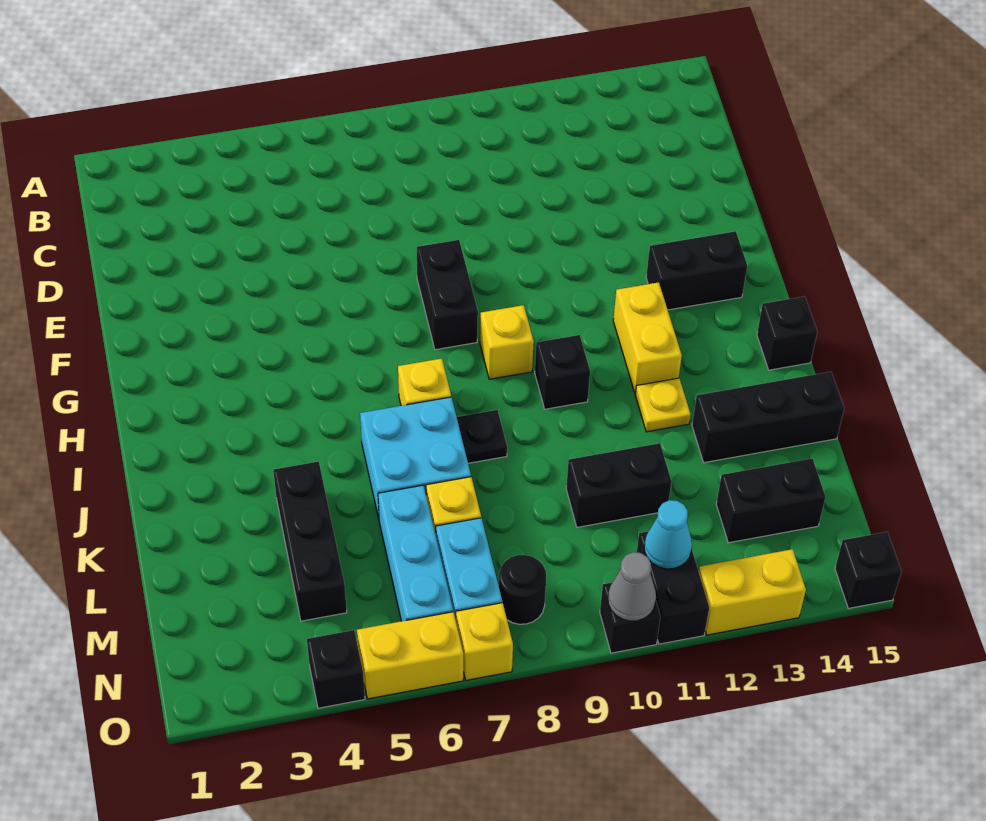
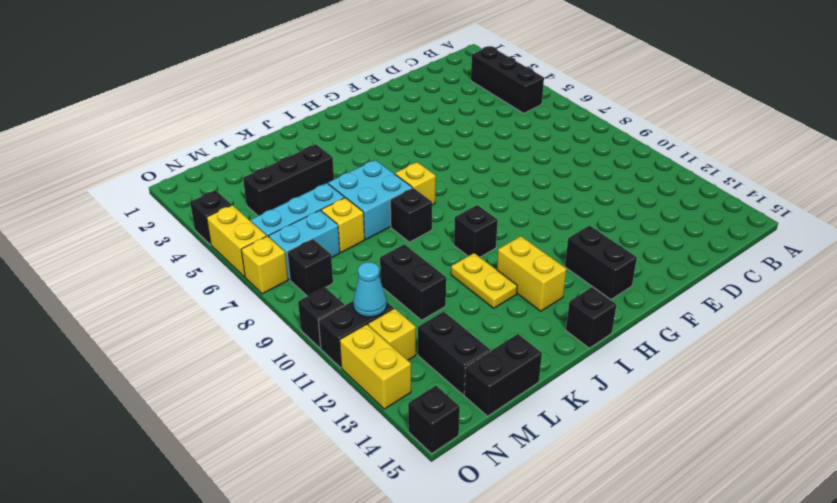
black brick F8:G8 level 1 -> black brick L15:M15 level 1
yellow brick H9 level 1 -> yellow brick N12 level 1
yellow brick H12:I12 level 1 -> yellow brick I12:I13 level 1
black plate J8 level 1 -> black brick J8 level 1
yellow plate J12 level 1 -> yellow plate J11:J12 level 1
black brick K13:K15 level 1 -> black brick B3:B5 level 1
black round brick N8 level 1 -> black brick N8 level 1
grey cone O10 level 2 -> none

